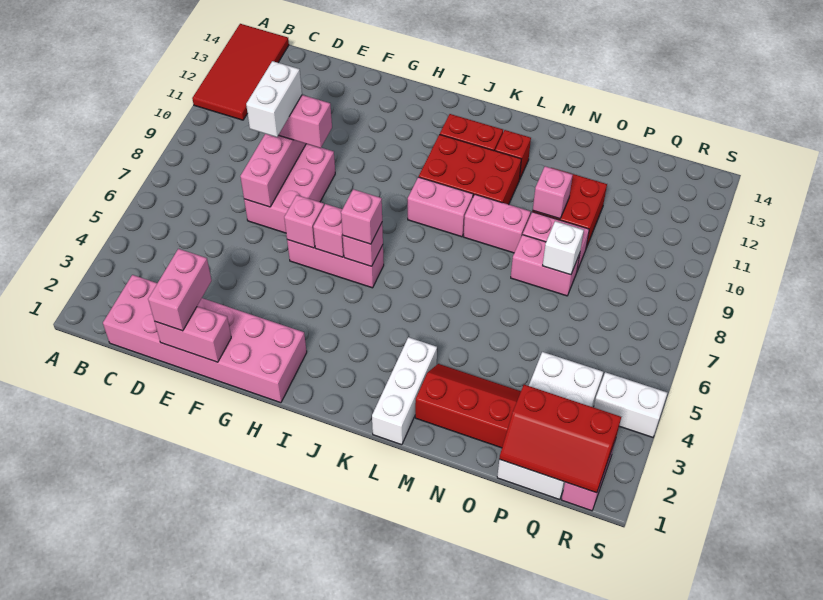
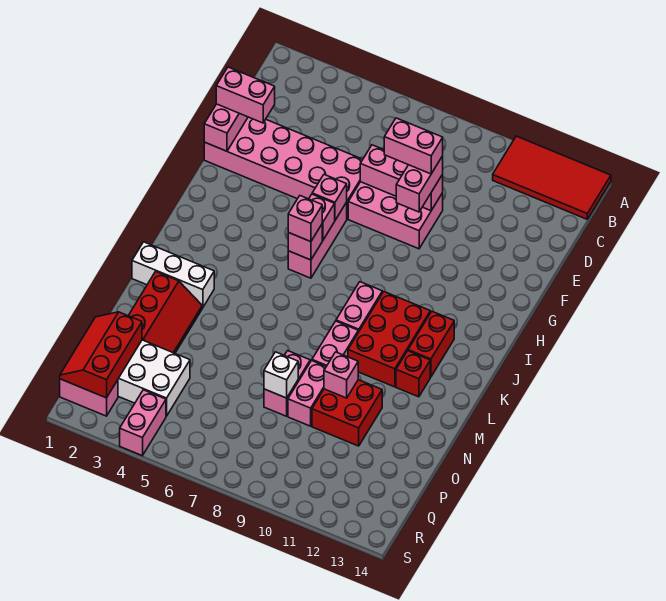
pink brick C1:H2 level 1 -> pink brick E1:F6 level 1
white brick E8:E9 level 4 -> pink brick E8:E9 level 4
white brick R4:S4 level 1 -> pink brick R4:S4 level 1

